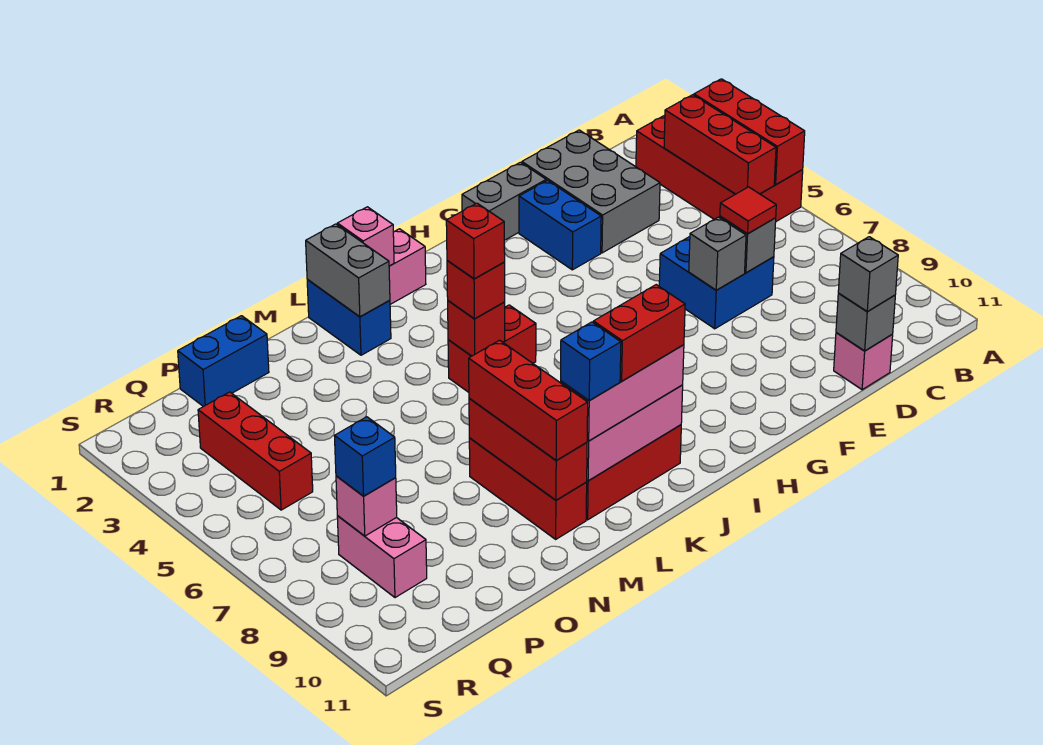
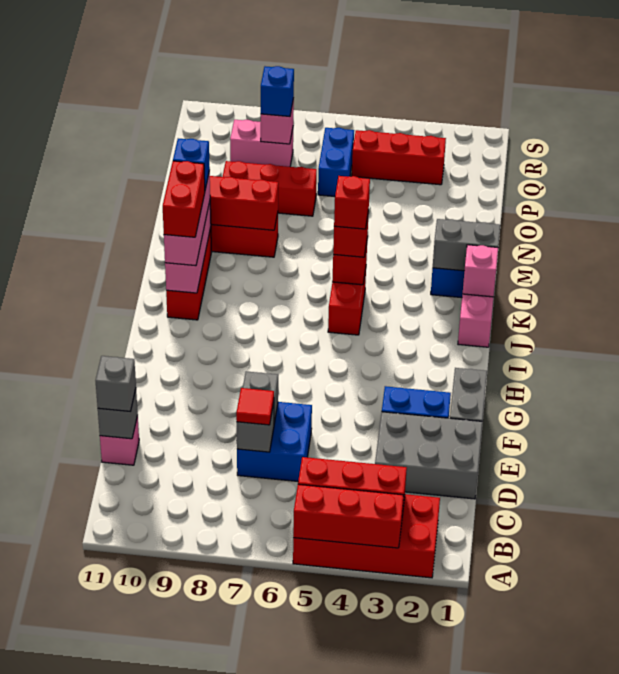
red brick M8:M10 level 3 -> red brick O7:O9 level 1
blue brick O1:P1 level 1 -> blue brick P6:Q6 level 1

